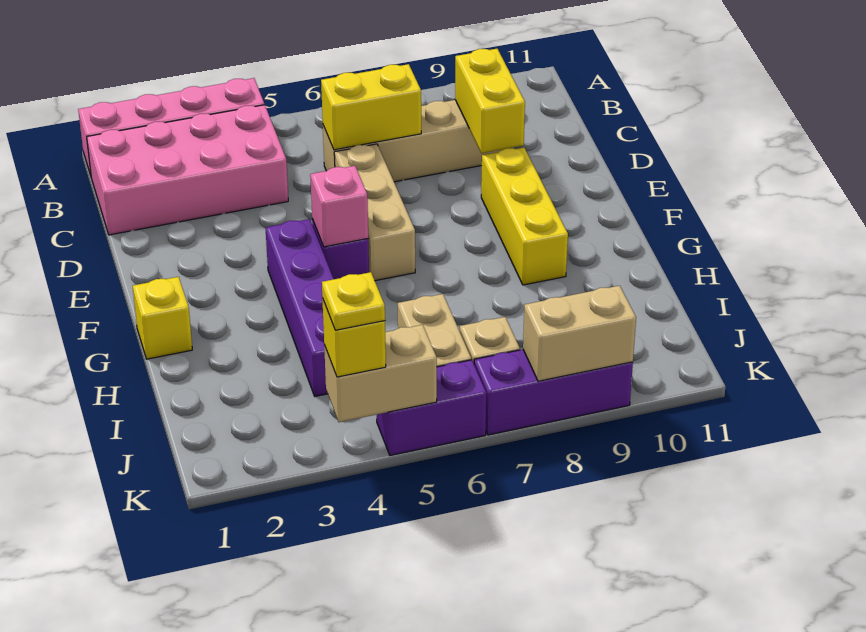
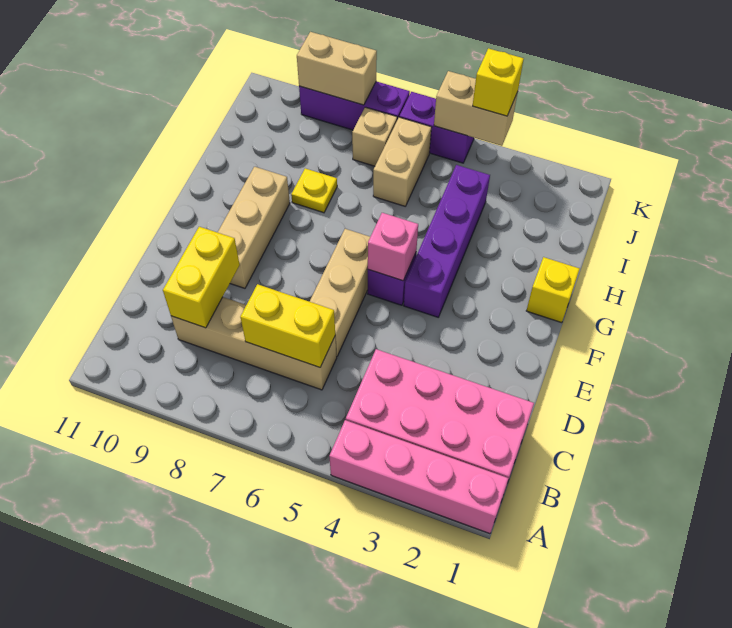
yellow brick E9:G9 level 1 -> tan brick E9:G9 level 1
yellow plate K4 level 4 -> yellow plate H8 level 1

